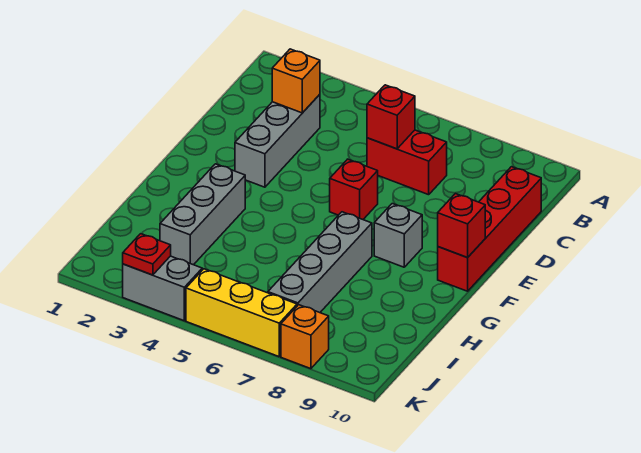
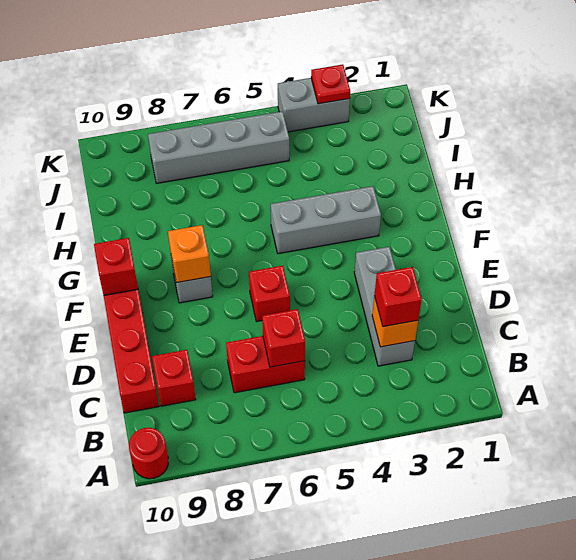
none -> red round brick A10 level 1
none -> red brick C3 level 3
none -> red brick C9 level 1
grey brick G3:I3 level 1 -> grey brick G3:G5 level 1
grey brick G7:J7 level 1 -> grey brick J5:J8 level 1
yellow brick K5:K7 level 1 -> none
orange brick K8 level 1 -> orange brick F8 level 2

